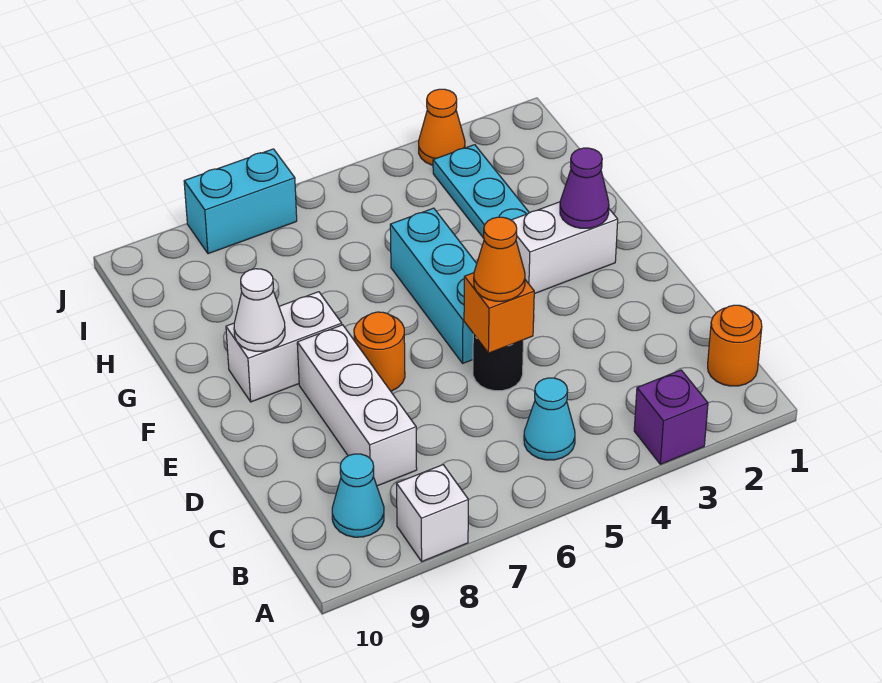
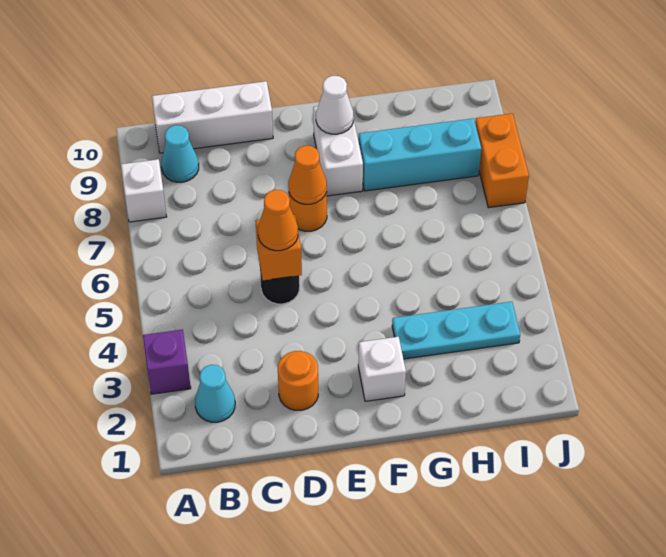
orange round brick B1 level 1 -> orange round brick D2 level 1
cyan cone B5 level 1 -> cyan cone B2 level 1
white brick C8:E8 level 1 -> white brick B10:D10 level 1
cyan brick E5:G5 level 1 -> cyan brick G8:I8 level 1
white brick F2:F3 level 1 -> white brick F2 level 1
purple cone F2 level 2 -> none
orange cone J3 level 1 -> orange cone E7 level 2
cyan brick J7:J8 level 1 -> orange brick J7:J8 level 1

